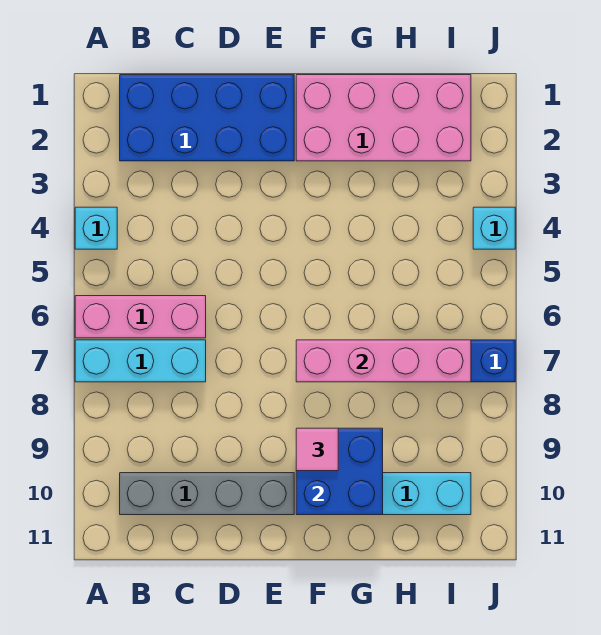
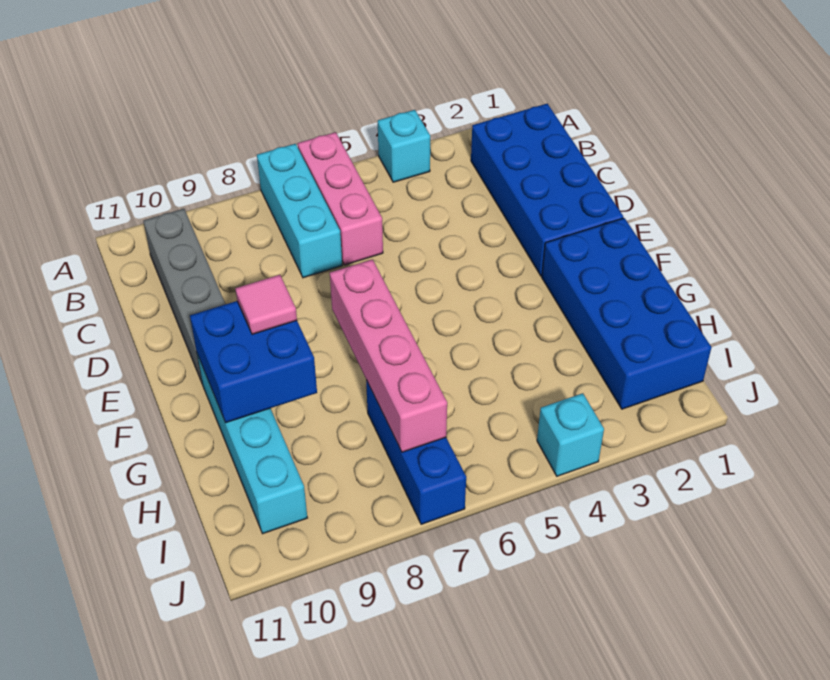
pink brick F1:I2 level 1 -> blue brick F1:I2 level 1

